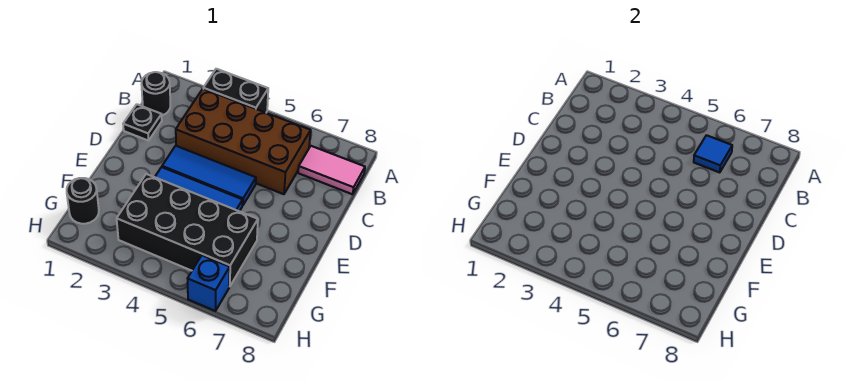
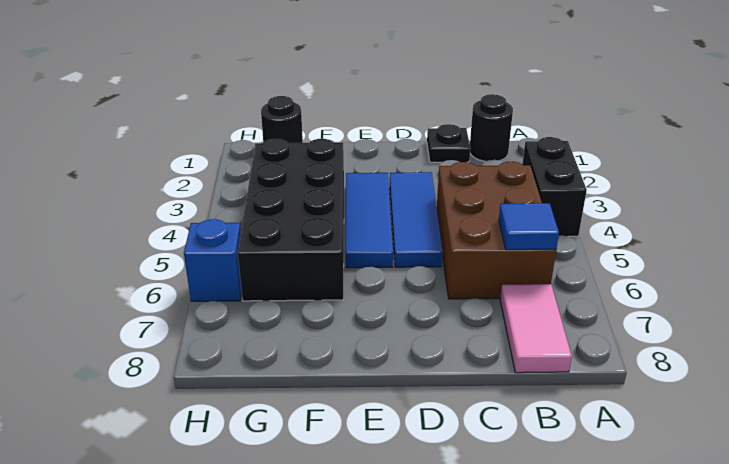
brown brick B3:C6 level 1 -> brown brick B4:C6 level 1

